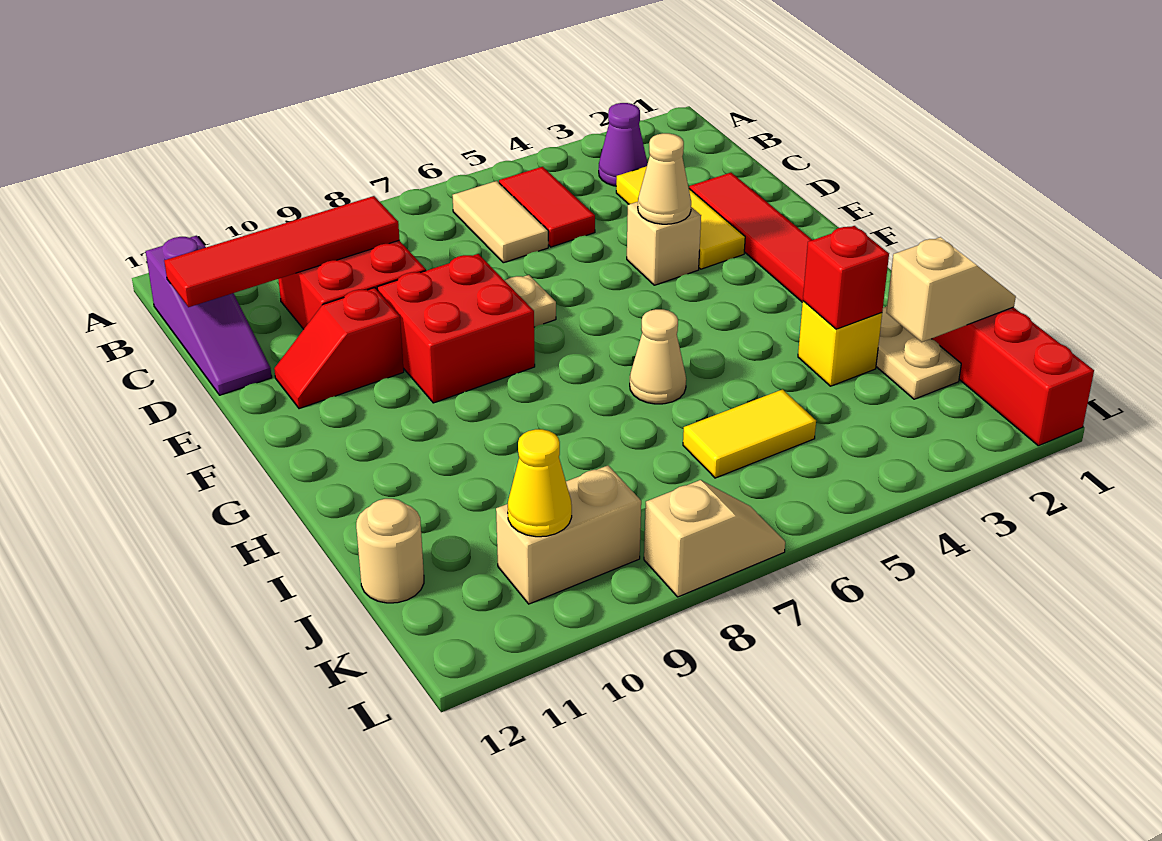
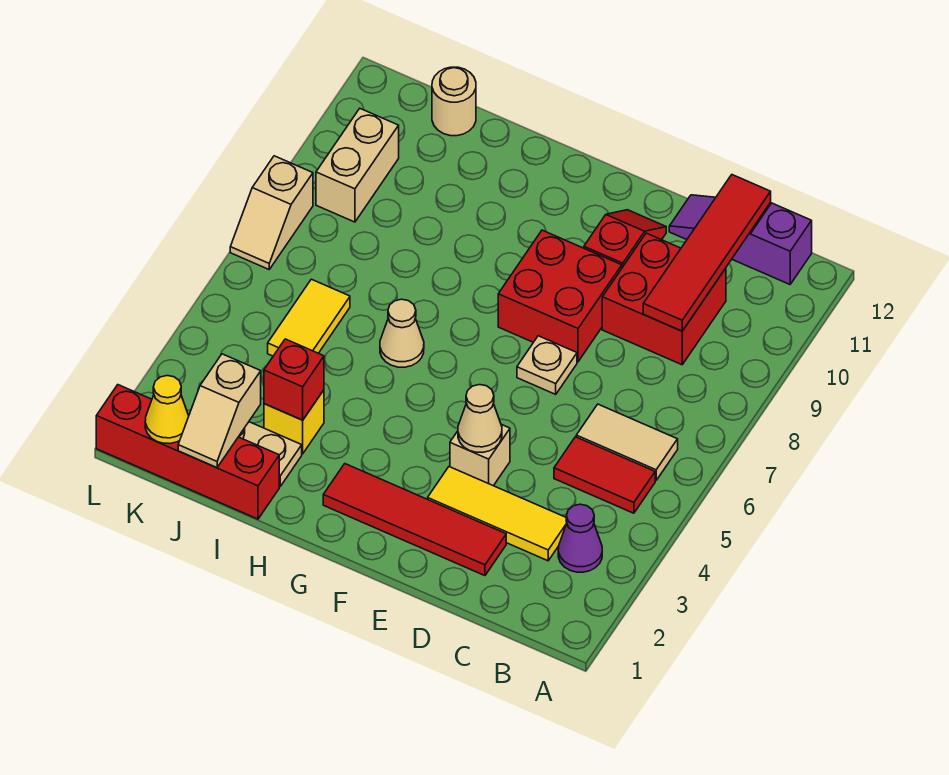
yellow cone K10 level 2 -> yellow cone K1 level 2

